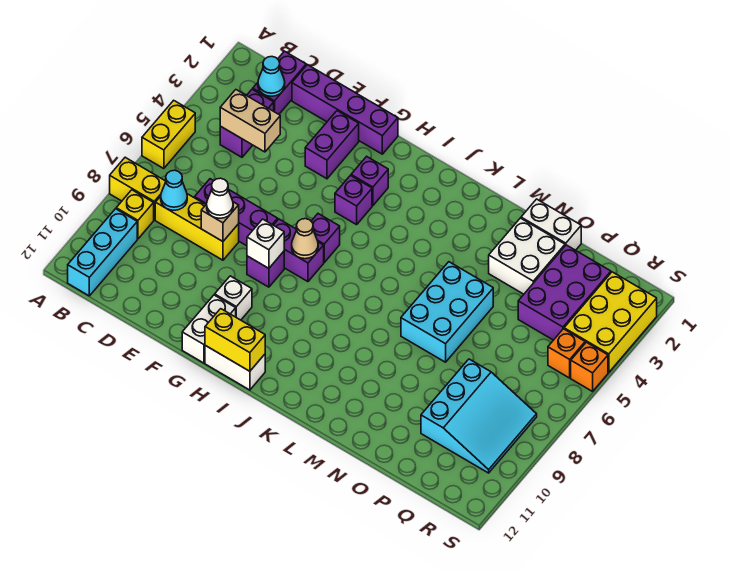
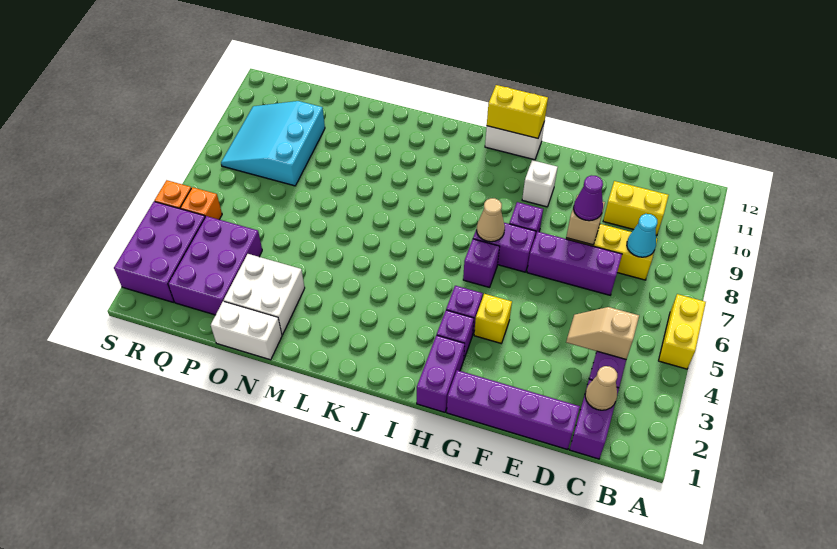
yellow brick A8:B8 level 1 -> yellow brick C10:D10 level 1
yellow brick B9 level 1 -> yellow brick G4 level 1
cyan brick B10:B12 level 1 -> none
cyan cone C2 level 2 -> tan cone C2 level 2
tan brick C4:D4 level 2 -> tan slope C4:D4 level 2 top C
white cone E8 level 3 -> purple cone E8 level 3
purple brick F2:F3 level 1 -> purple brick H1:H2 level 1
white brick G8 level 2 -> none
white brick G11:G12 level 1 -> none
cyan brick M5:N7 level 1 -> none
yellow brick R2:S4 level 1 -> purple brick R2:S4 level 1

